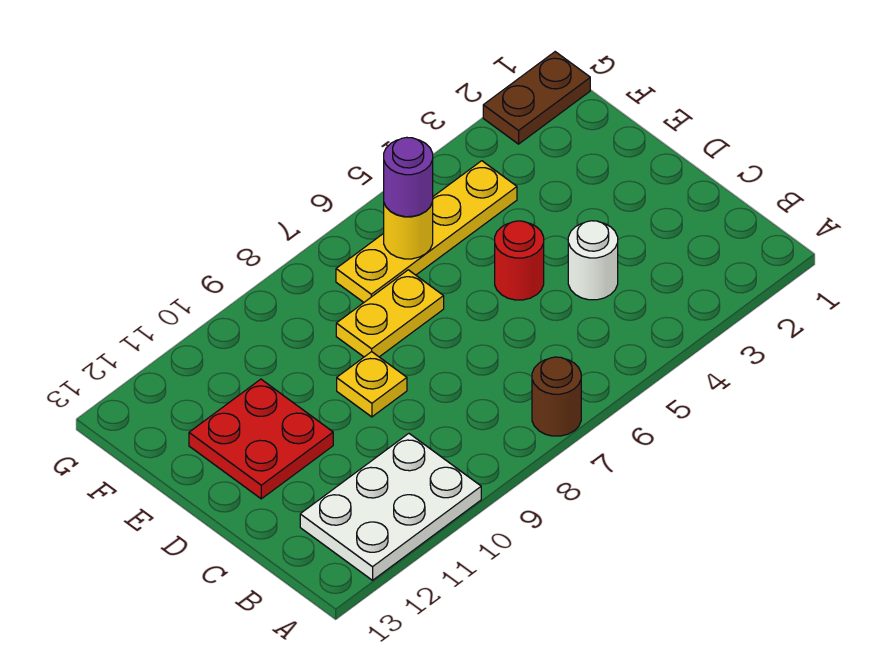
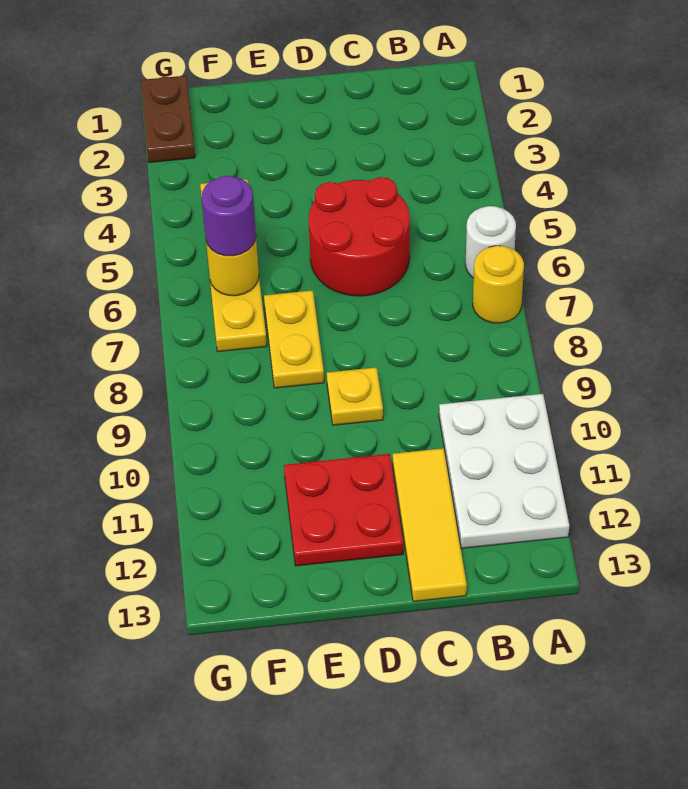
brown round brick A7 level 1 -> yellow round brick A7 level 1
white round brick C4 level 1 -> white round brick A6 level 1
none -> yellow tile C11:C13 level 1
red round brick D5 level 1 -> red round brick C5:D6 level 1

